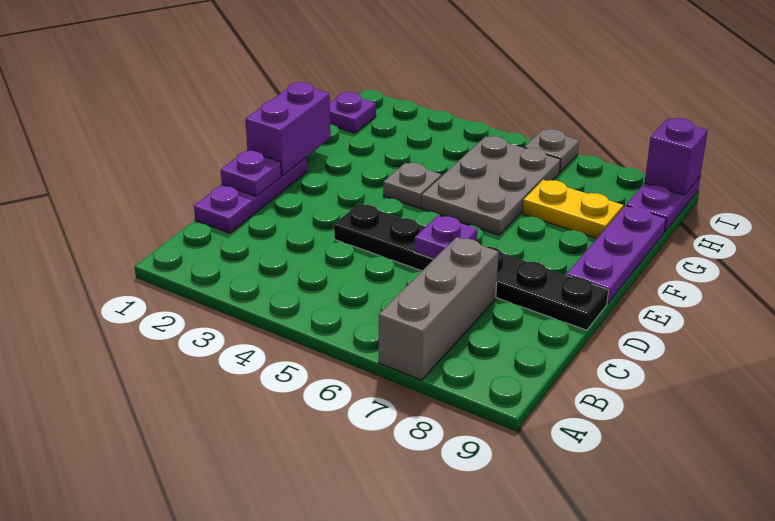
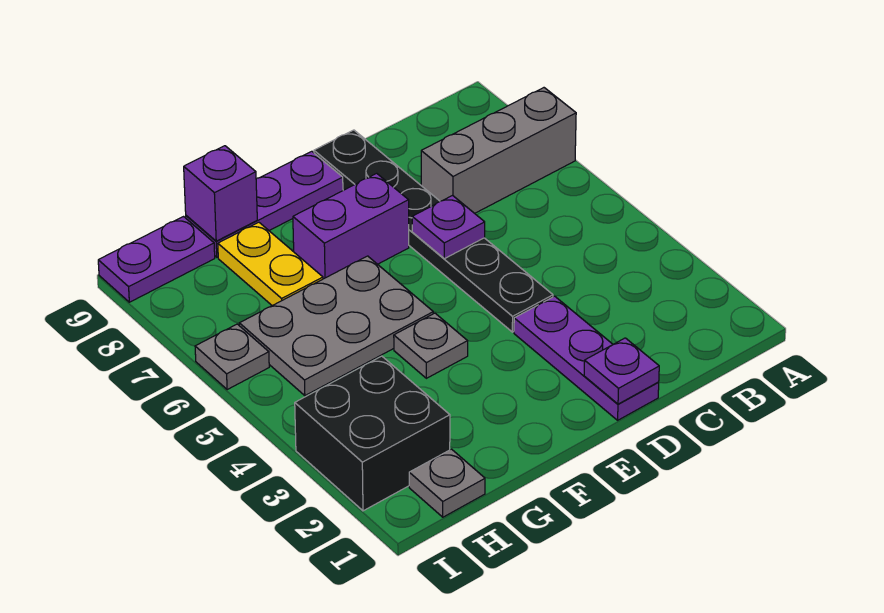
purple plate C1:E1 level 1 -> purple plate D1:D3 level 1
purple brick E1:F1 level 2 -> purple brick E7:F7 level 1
purple plate H1 level 1 -> grey plate H1 level 1
none -> black brick H2:I3 level 1
purple brick I9 level 2 -> purple brick G9 level 2

